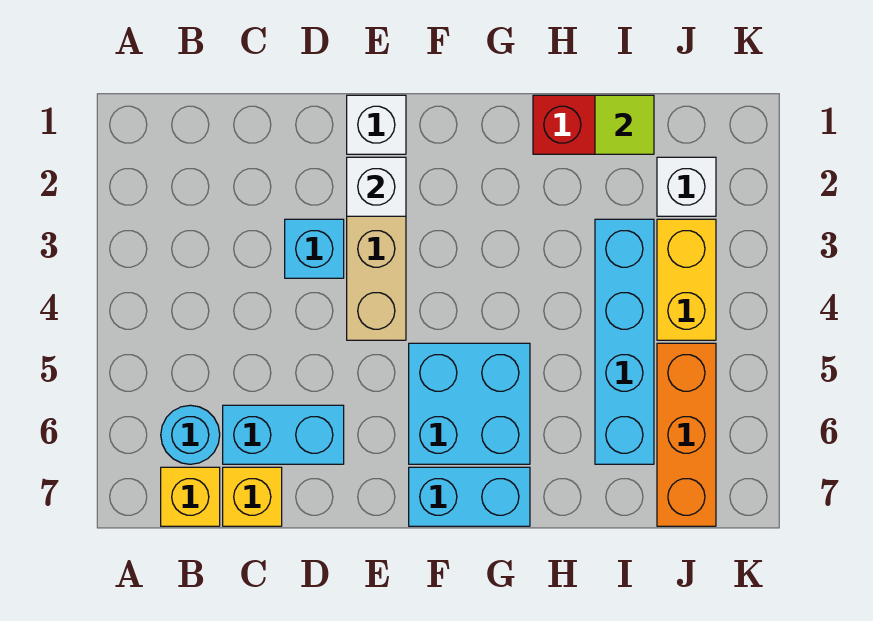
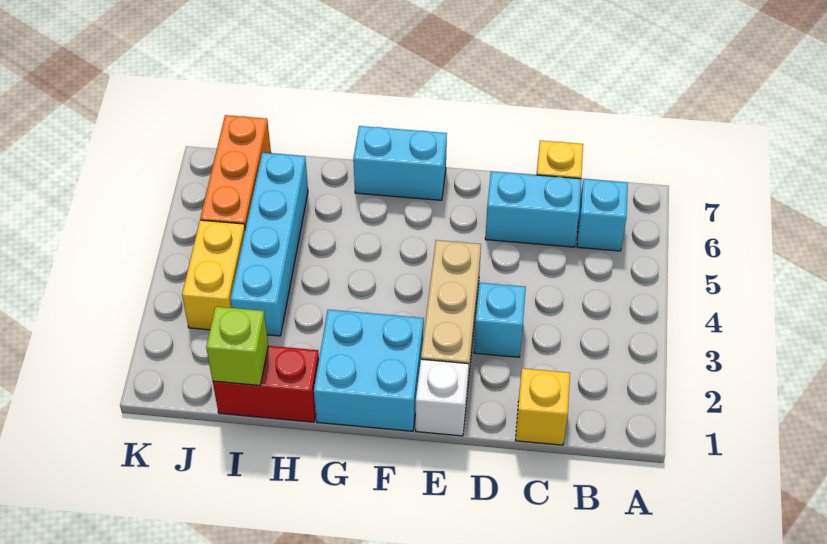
cyan round brick B6 level 1 -> cyan brick B6 level 1
yellow brick B7 level 1 -> yellow brick C1 level 1
white brick E2 level 2 -> none
cyan brick F5:G6 level 1 -> cyan brick F1:G2 level 1
lime tile I1 level 2 -> lime brick I1 level 2
white brick J2 level 1 -> none

